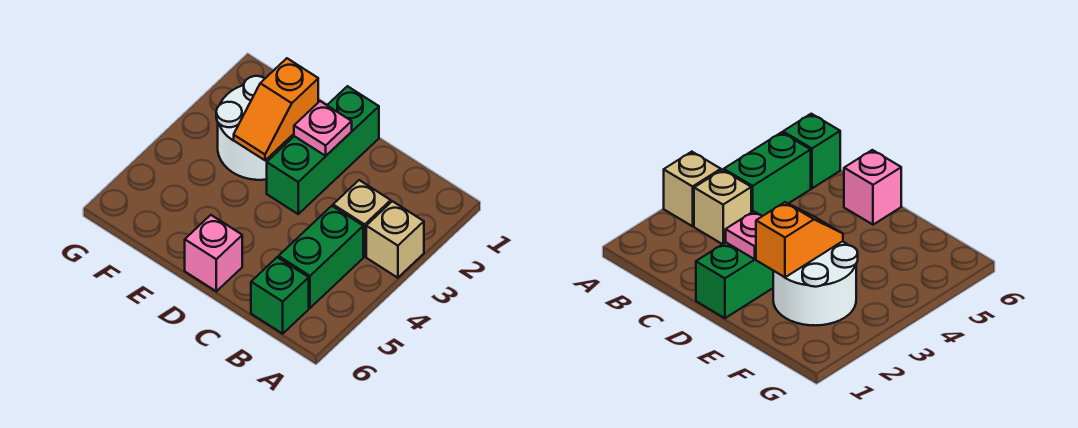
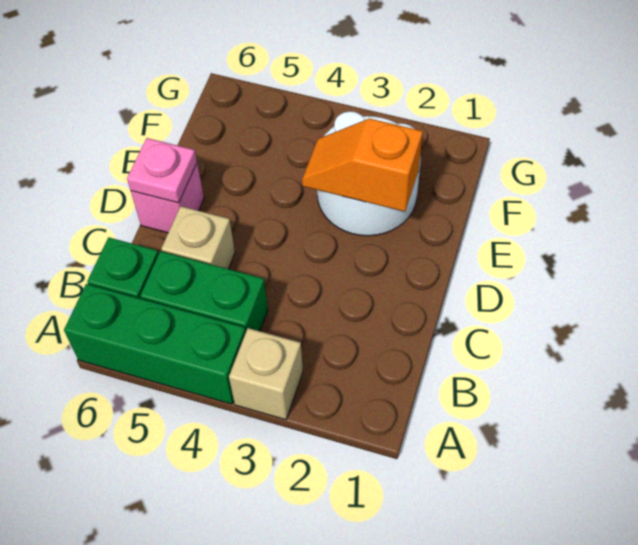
tan brick B3 level 1 -> tan brick C5 level 1
green brick D1:D3 level 1 -> green brick A4:A6 level 1
pink plate D2 level 2 -> pink plate D6 level 2

